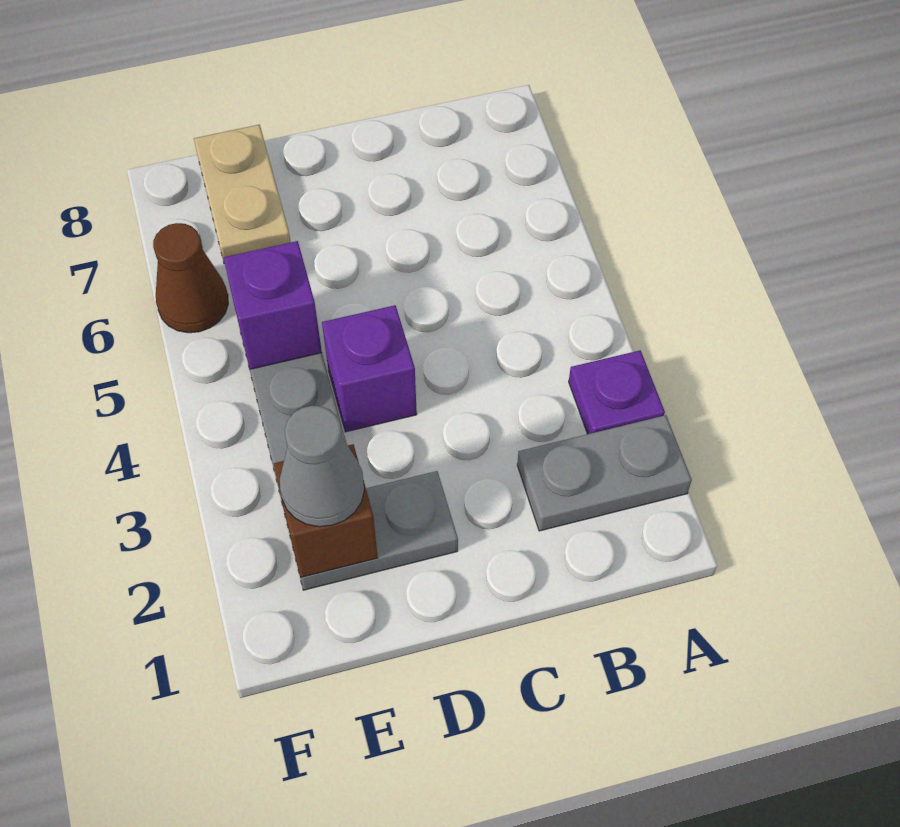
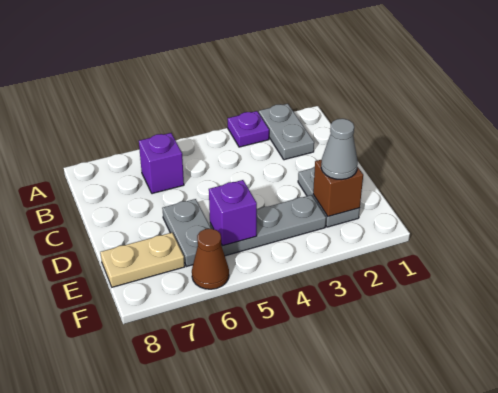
purple brick D4 level 1 -> purple brick B6 level 1
none -> grey plate D6:E6 level 1

